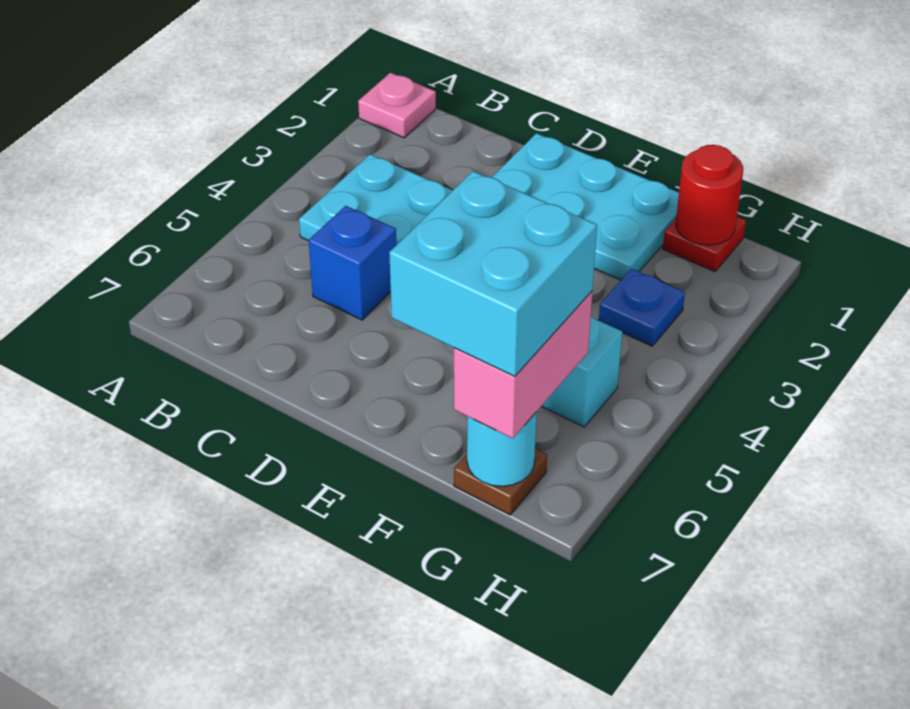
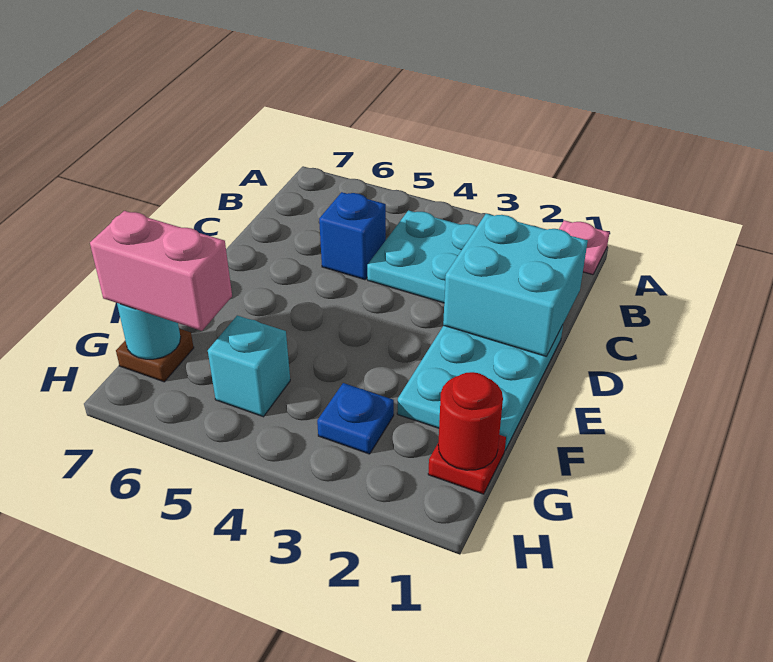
cyan brick F6:G7 level 4 -> cyan brick C1:D2 level 2

